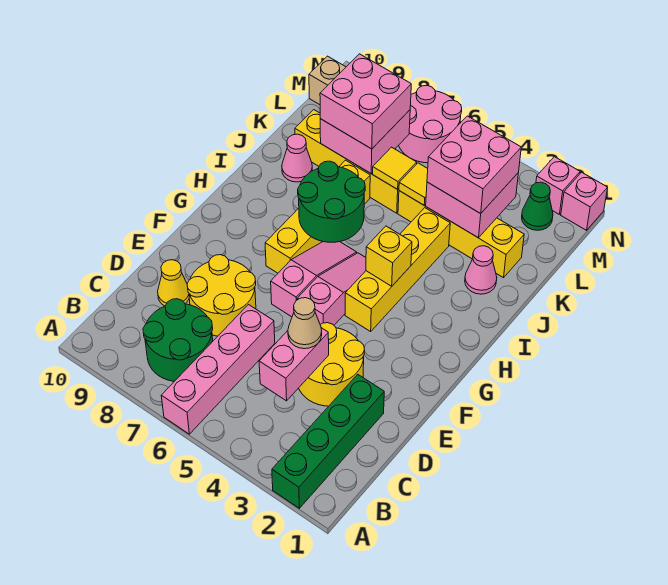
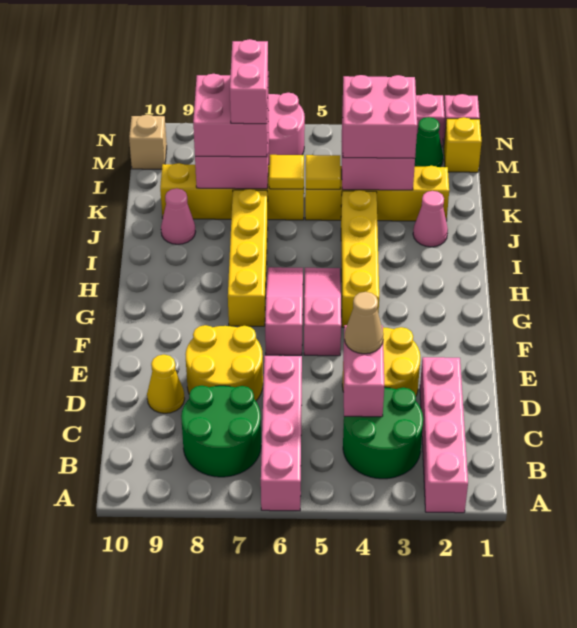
green brick A2:D2 level 1 -> pink brick A2:D2 level 1
yellow brick H4 level 2 -> yellow brick M1 level 1
green round brick H6:I7 level 2 -> green round brick B3:C4 level 1
none -> pink brick K7:L7 level 4

